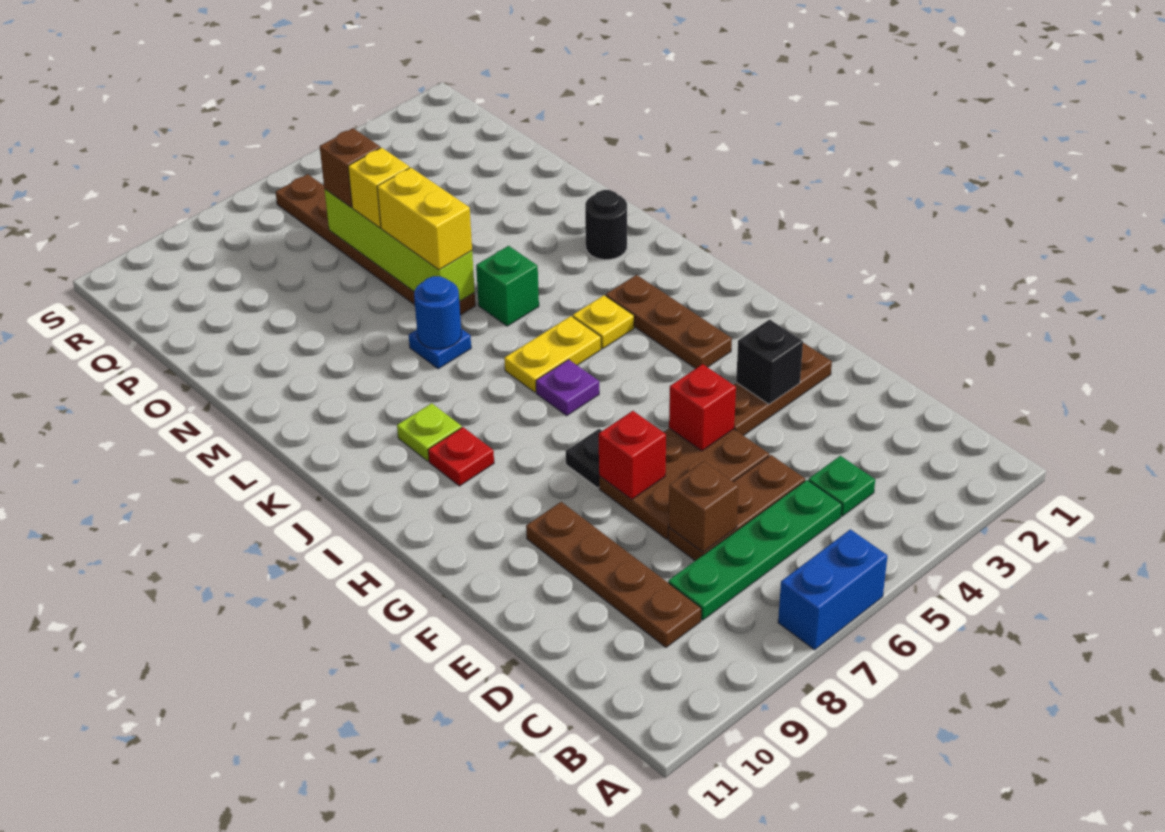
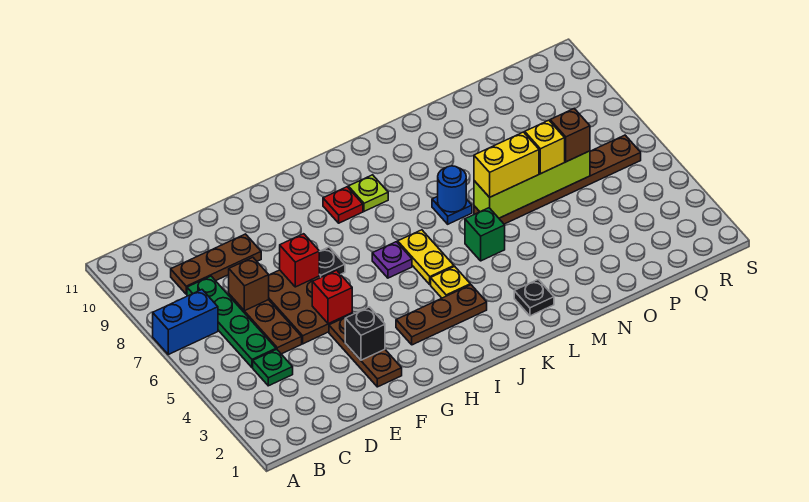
blue brick A6:A7 level 1 -> blue brick A7:B7 level 1
brown plate C9:F9 level 1 -> brown plate C9:E9 level 1
black round brick L2 level 1 -> black plate L2 level 1

